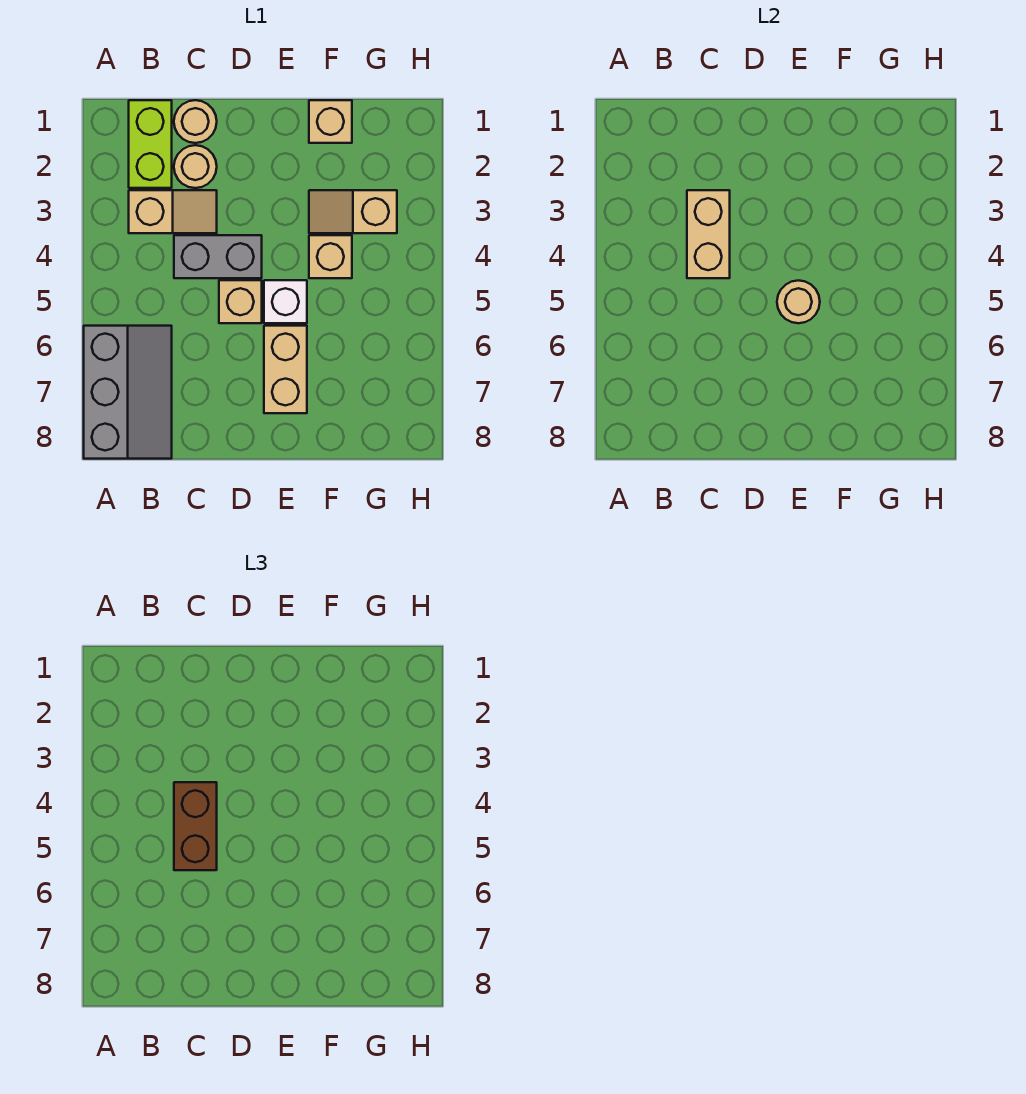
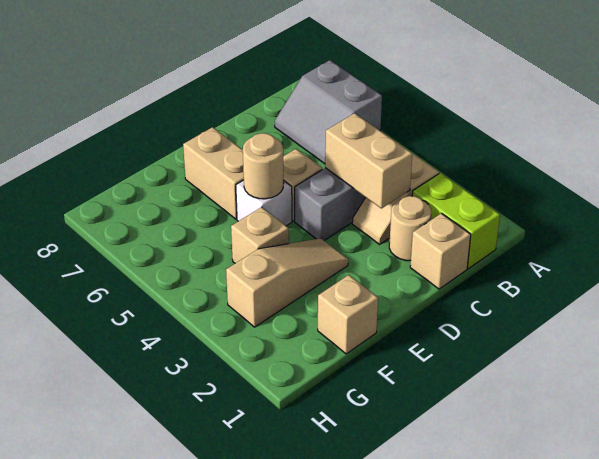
grey slope A6:B8 level 1 top A -> grey slope A6:B7 level 1 top A
tan round brick C1 level 1 -> tan brick C1 level 1
brown brick C4:C5 level 3 -> none
tan slope F3:G3 level 1 top G -> tan slope E3:G3 level 1 top G

